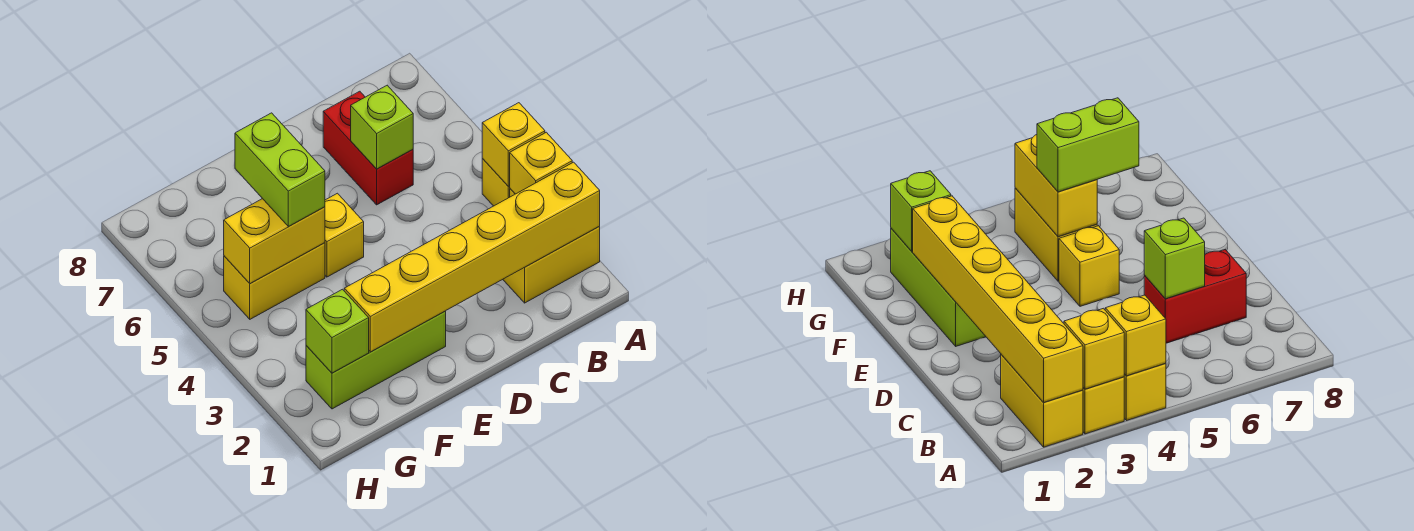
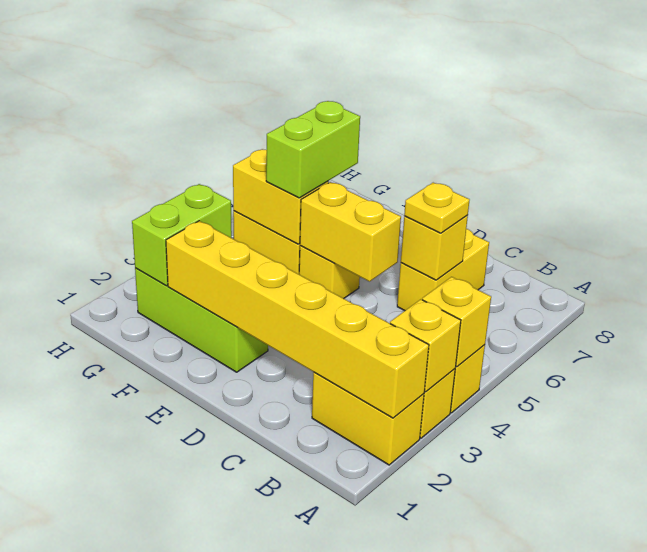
red brick C6:C7 level 1 -> yellow brick C6:C7 level 1
lime brick C6 level 2 -> yellow brick C6 level 2
none -> yellow plate C6 level 3
none -> yellow brick D5:E5 level 2
lime brick G2 level 2 -> lime brick G2:G3 level 2

